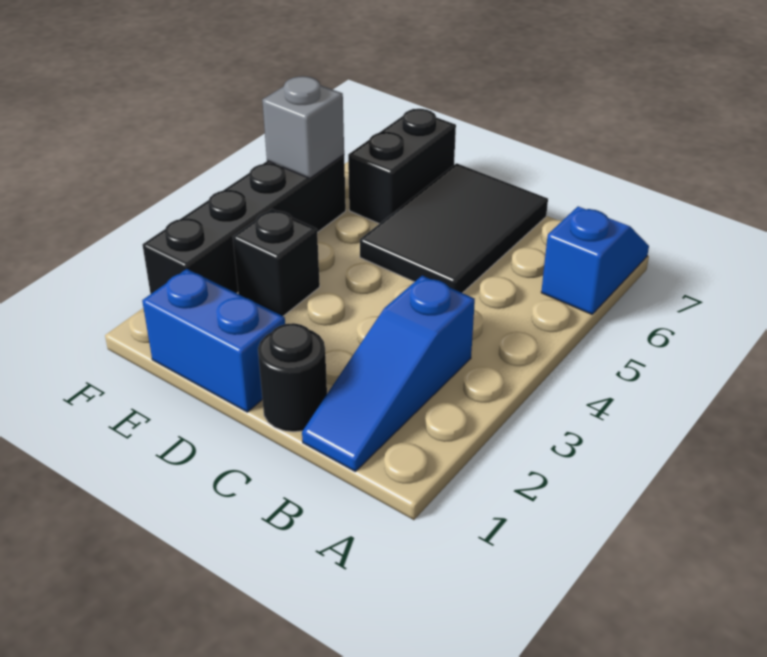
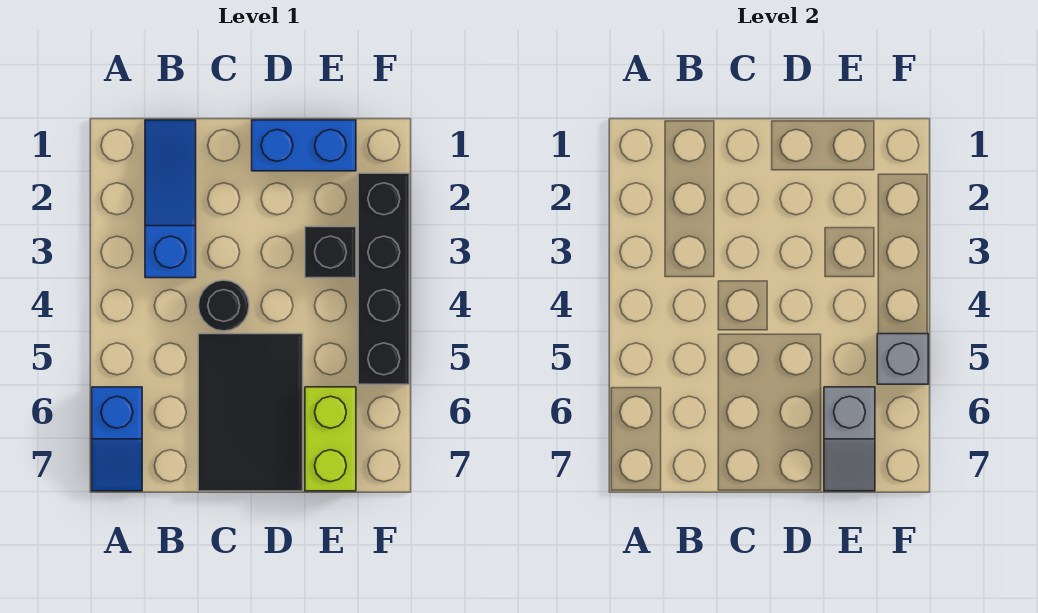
black round brick C1 level 1 -> black round brick C4 level 1
black brick E6:E7 level 1 -> lime brick E6:E7 level 1
none -> grey slope E6:E7 level 2 top 6

